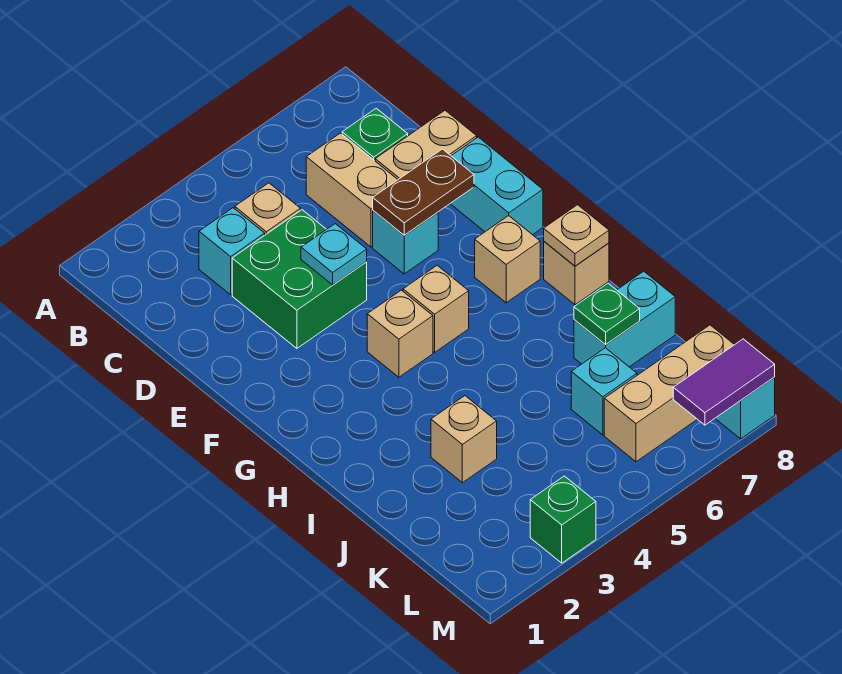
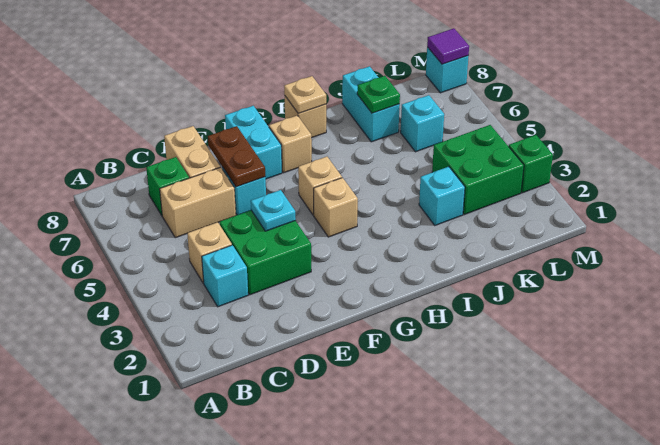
cyan brick E8:F8 level 1 -> cyan brick F7:F8 level 1
tan brick J3 level 1 -> cyan brick J3 level 1
none -> green brick K3:L4 level 1
tan brick L6:L8 level 1 -> none
purple tile M7:M8 level 2 -> purple tile M8 level 2

